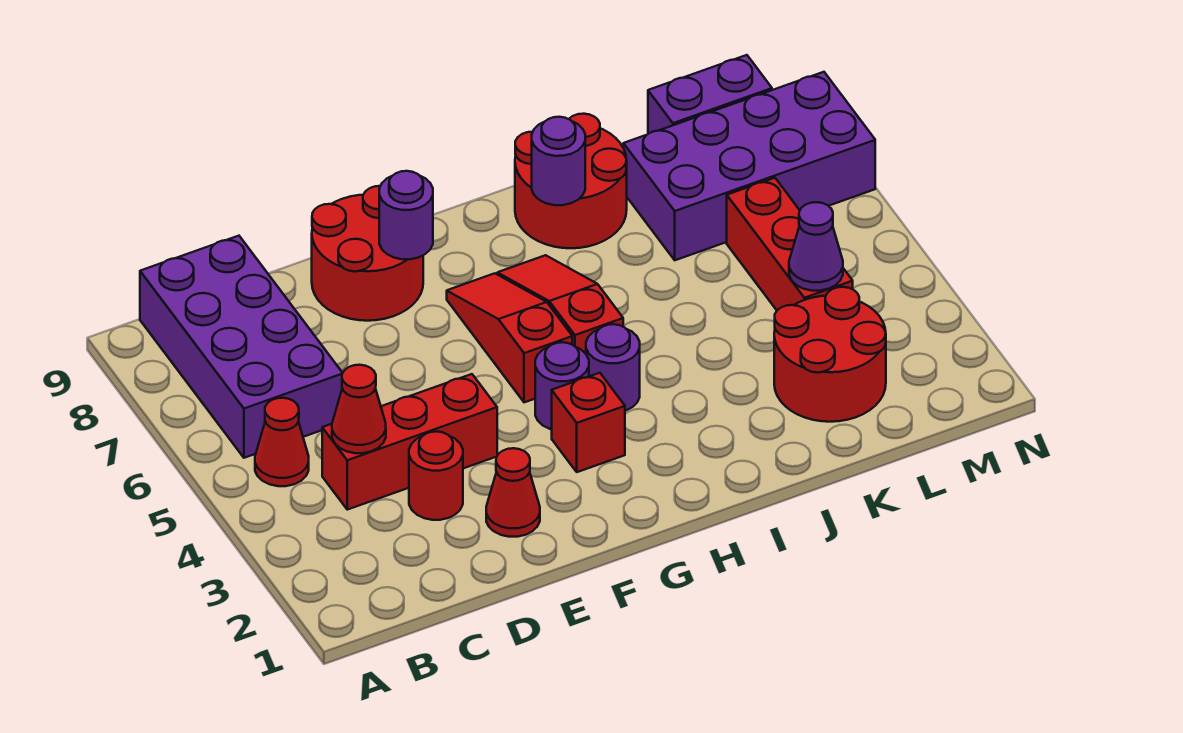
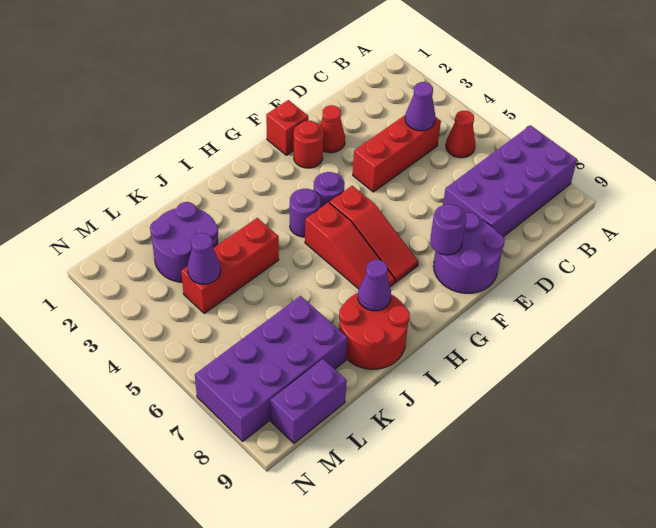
purple brick B6:C9 level 1 -> purple brick A7:D8 level 1
red cone C4 level 2 -> purple cone C4 level 2
red round brick D3 level 1 -> red round brick F2 level 1
red round brick E8:F9 level 1 -> purple round brick E8:F9 level 1
red brick G3 level 1 -> red brick F1 level 1
purple round brick I8 level 2 -> purple cone I8 level 2
red round brick K2:L3 level 1 -> purple round brick K2:L3 level 1
red brick L4:L6 level 1 -> red brick J4:L4 level 1

